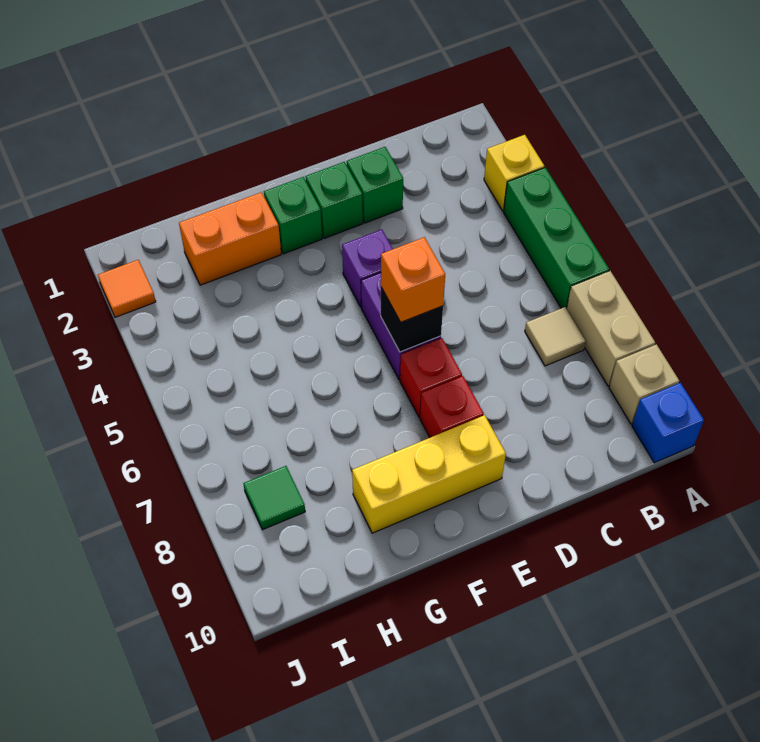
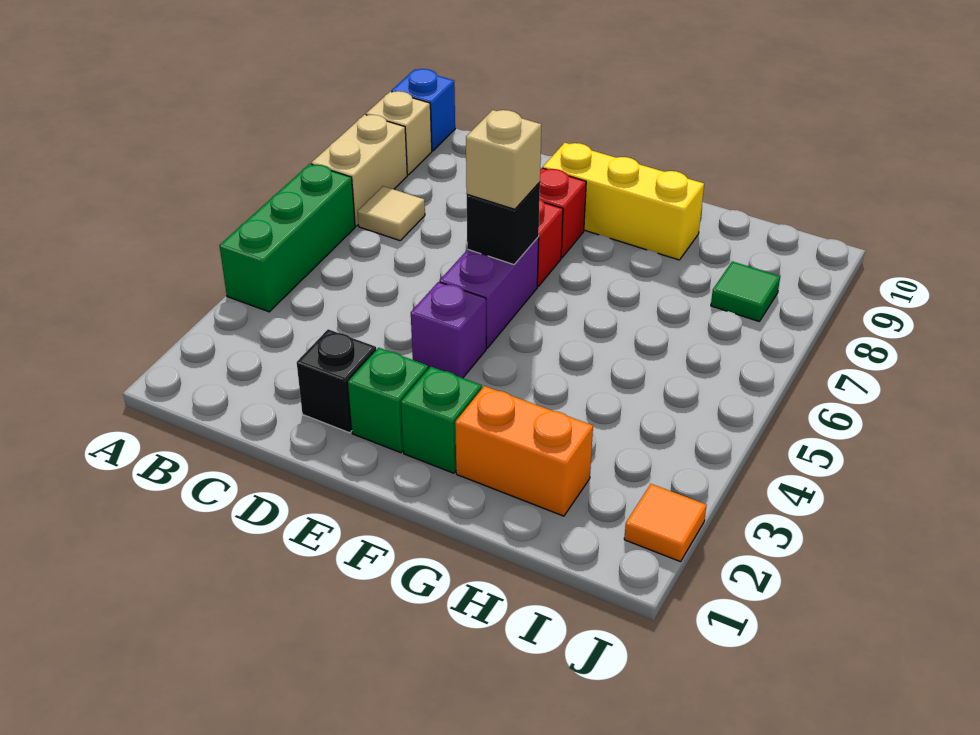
yellow brick A3 level 1 -> none
green brick D2 level 1 -> black brick D2 level 1
orange brick E6 level 3 -> tan brick E6 level 3

